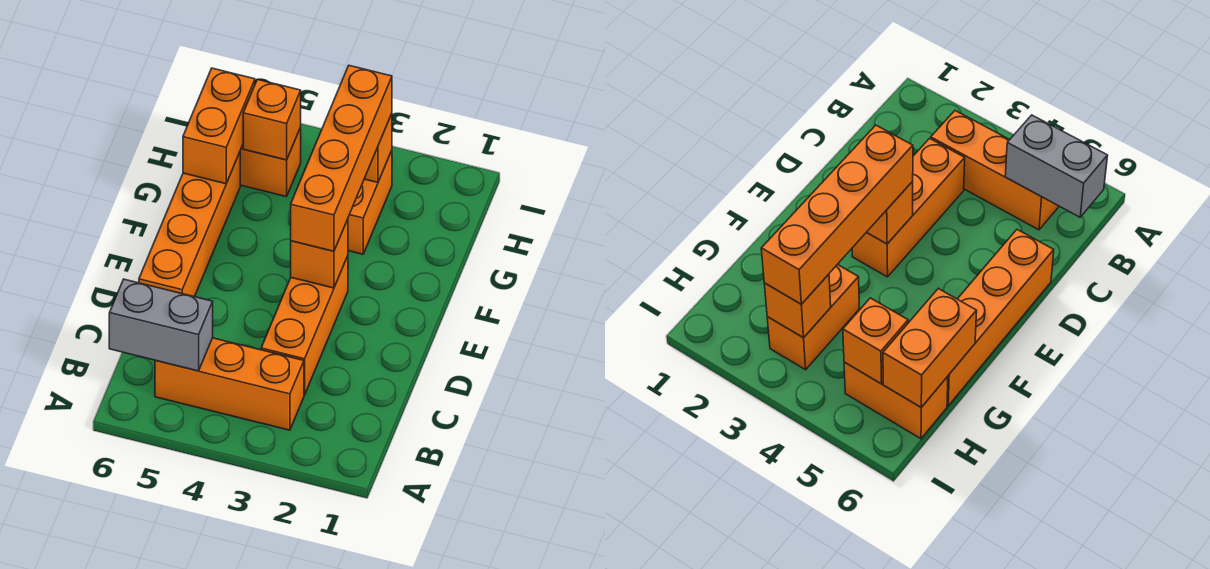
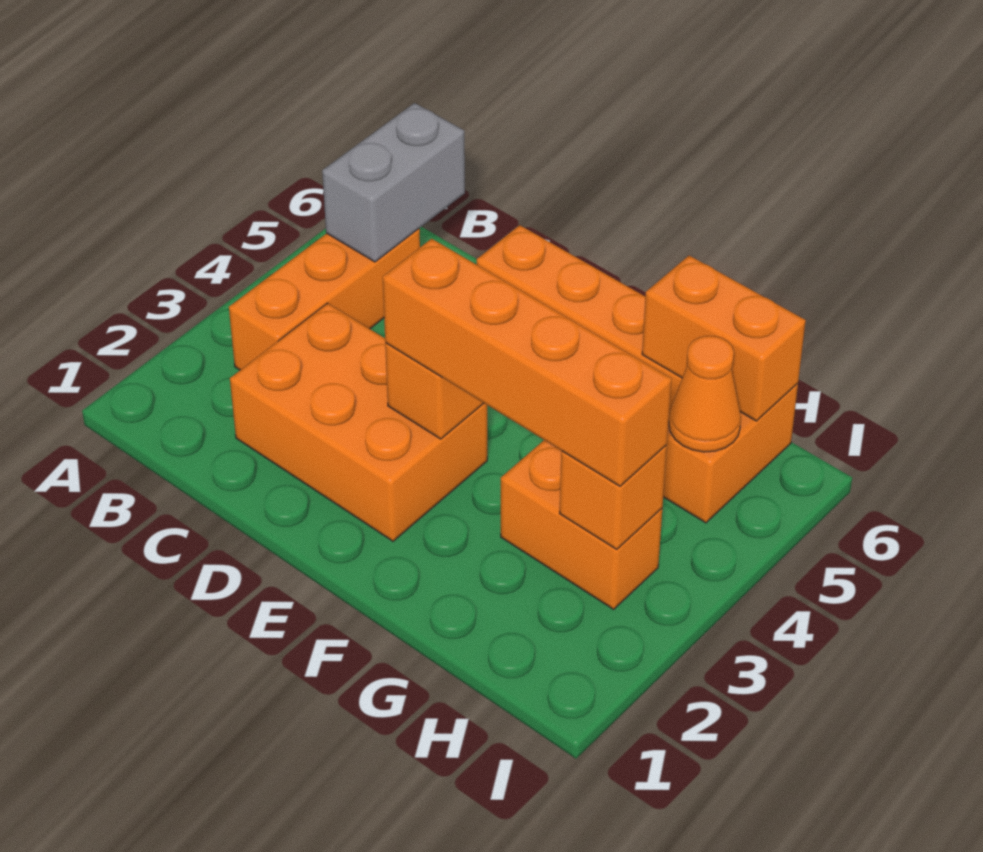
orange brick C3:E3 level 1 -> orange brick C2:E3 level 1
orange brick H5 level 2 -> orange cone H5 level 2

